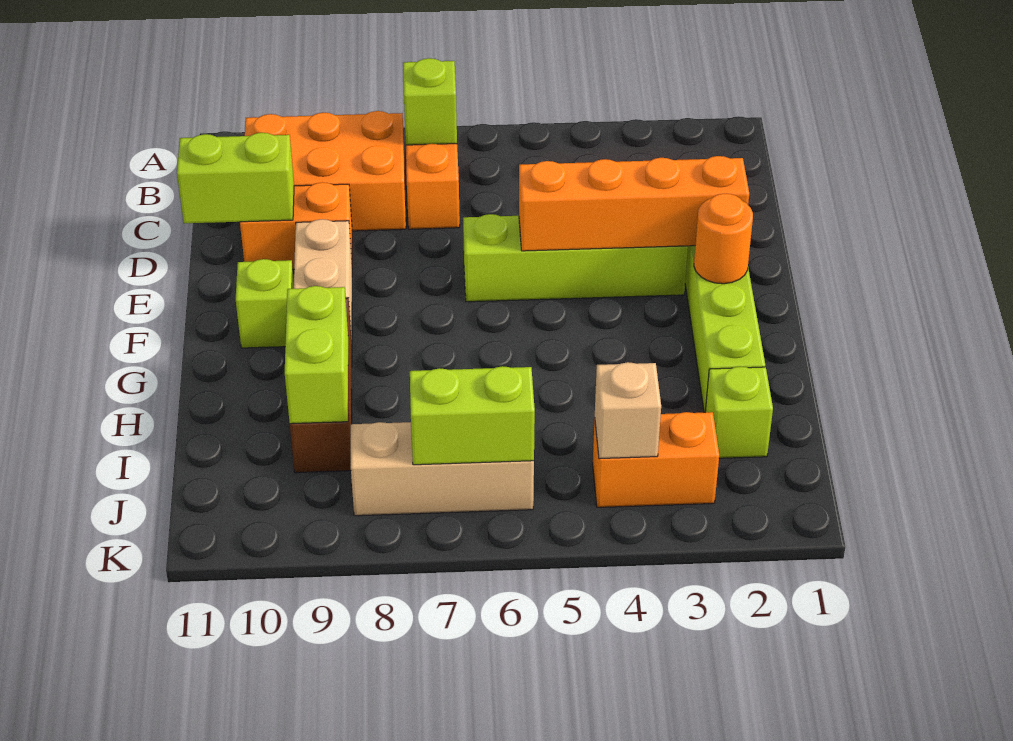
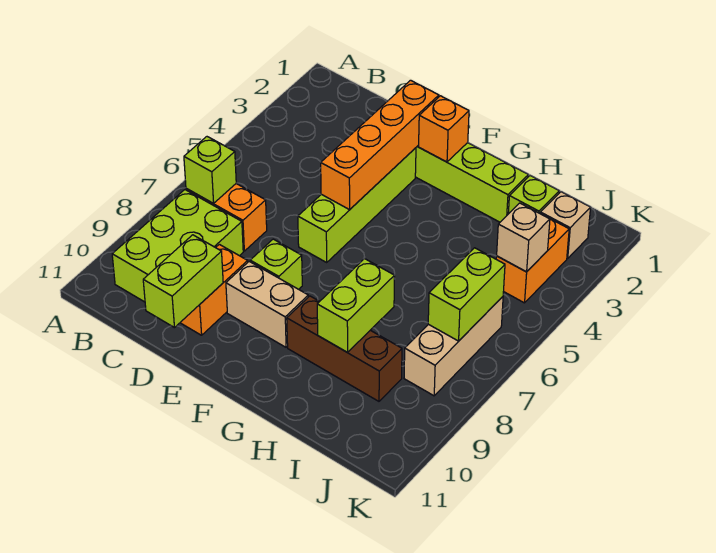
orange brick B8:C10 level 1 -> lime brick B8:C10 level 1
orange round brick F2 level 2 -> orange brick F2 level 2
lime brick F10 level 1 -> lime brick E8 level 1
lime brick H9:I9 level 2 -> lime brick H8:H9 level 2
none -> tan brick J2 level 1

